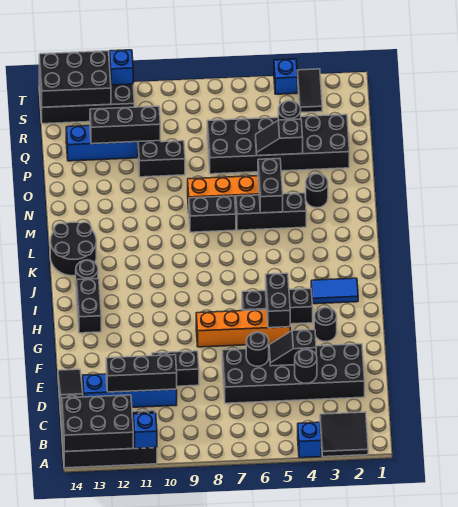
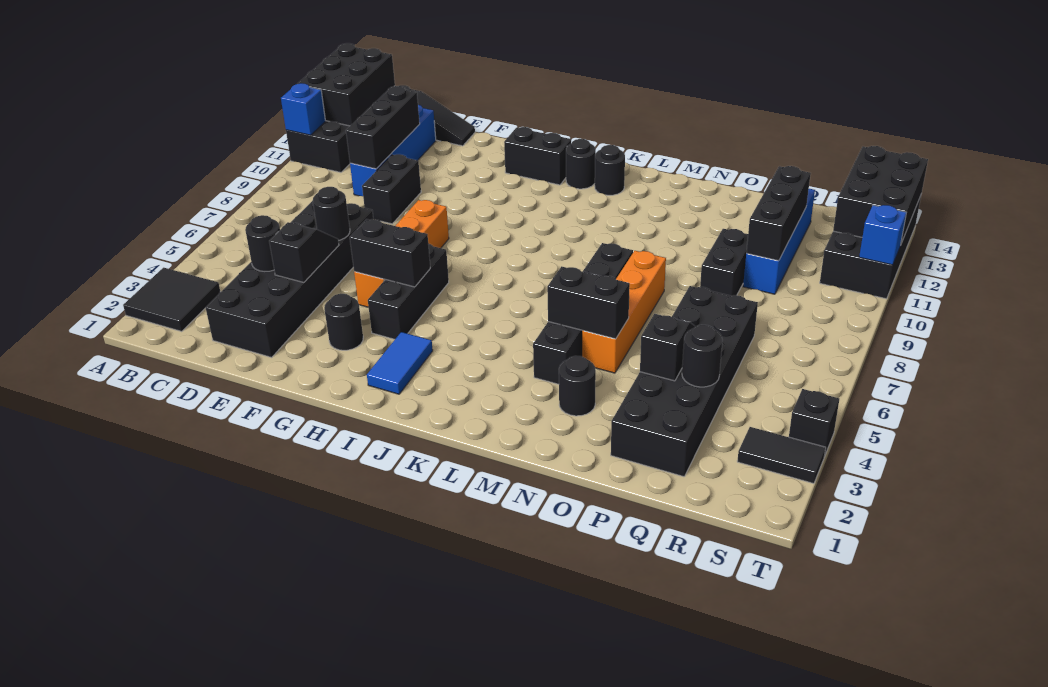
blue brick A4 level 1 -> none
black round brick K13:L14 level 1 -> black round brick K13 level 1
blue brick T4 level 1 -> black brick T4 level 1

